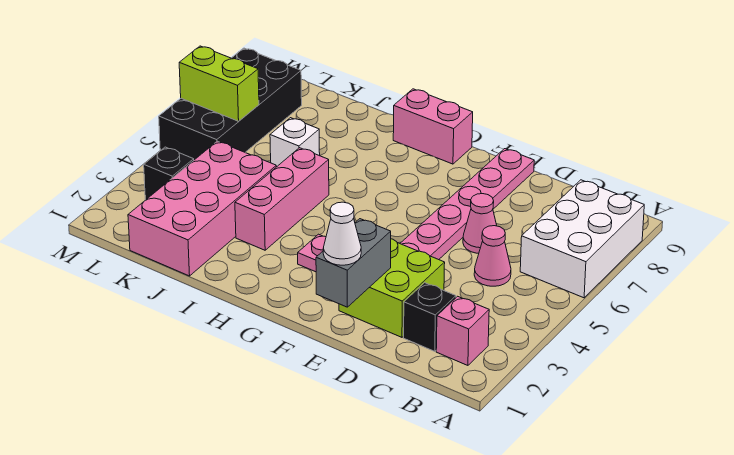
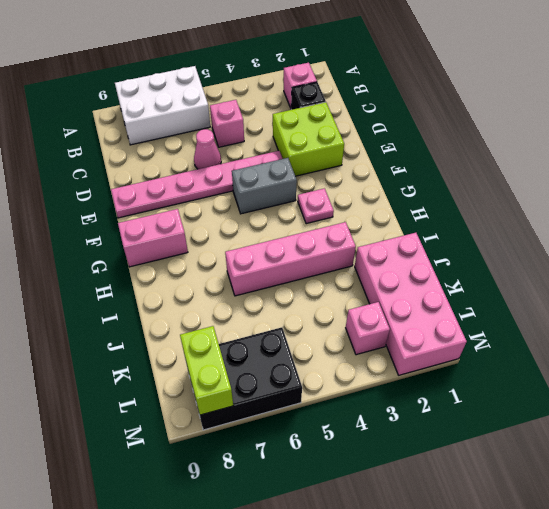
pink cone C5 level 1 -> pink brick C5 level 1
grey brick E1:E2 level 2 -> grey brick F4:F5 level 1
white cone E1 level 3 -> none
pink brick G9:H9 level 1 -> pink brick G8:G9 level 1
pink brick I3:I5 level 1 -> pink brick I3:I6 level 1
pink brick J1:K4 level 1 -> pink brick J1:M2 level 1
white brick J6 level 1 -> none
black brick L3 level 1 -> pink brick L3 level 1
black brick L5:M8 level 1 -> black brick L6:M8 level 1
lime brick L6:M6 level 2 -> lime brick L8:M8 level 2

